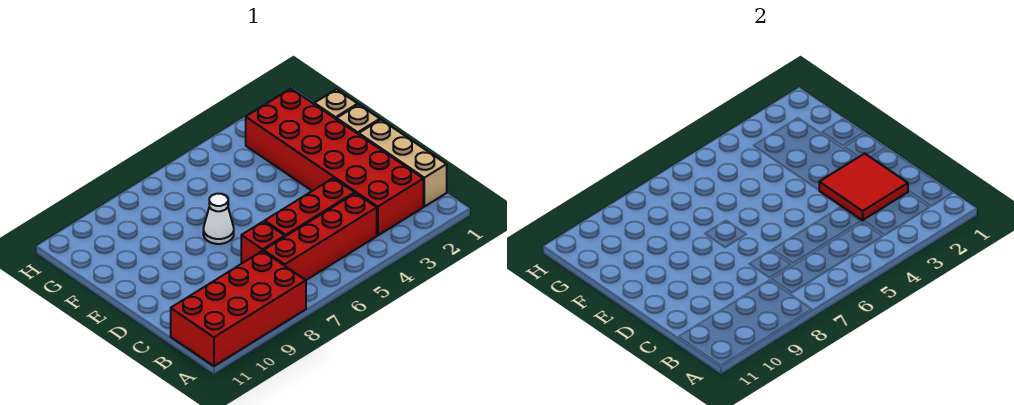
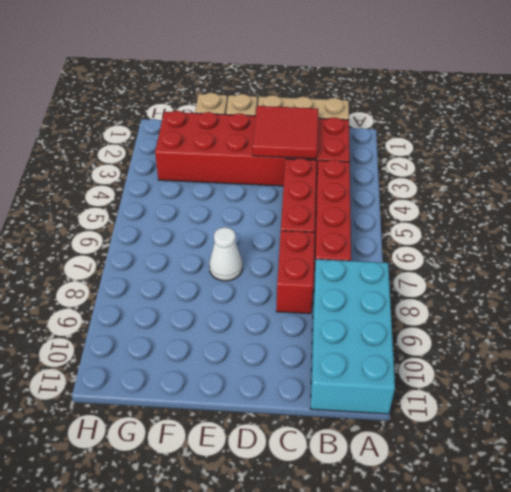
red brick A8:B11 level 1 -> cyan brick A8:B11 level 1
red brick C7 level 1 -> red brick C7:C8 level 1

